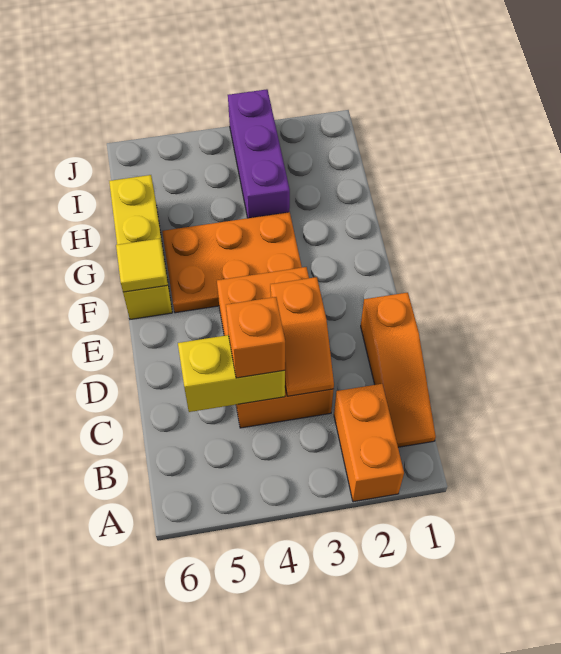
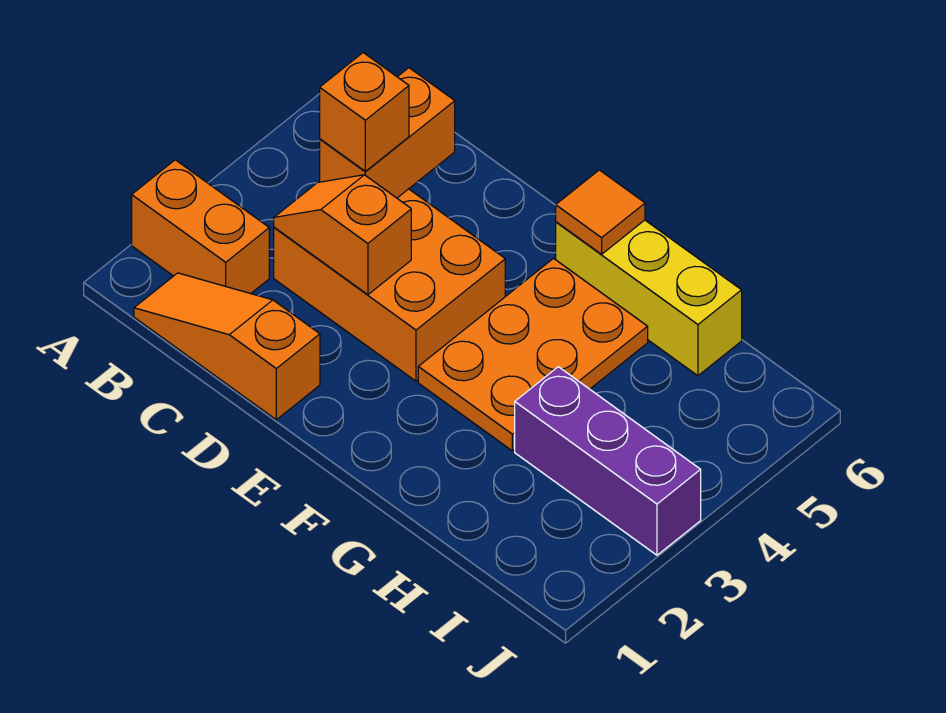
yellow brick C4:C5 level 2 -> orange brick C4:C5 level 2
yellow tile F6 level 2 -> orange tile F6 level 2

